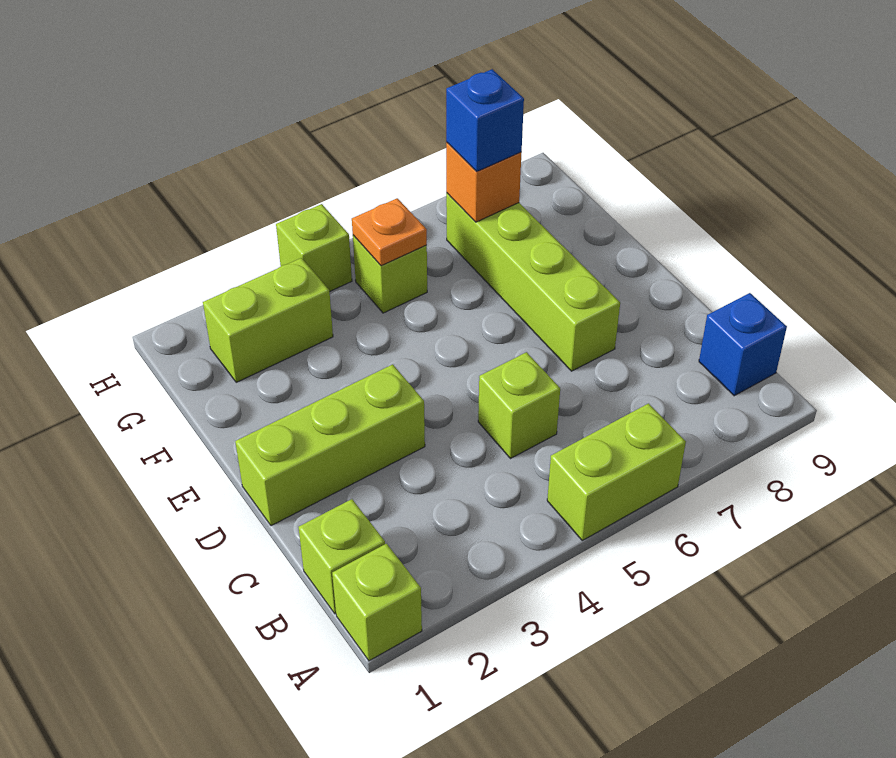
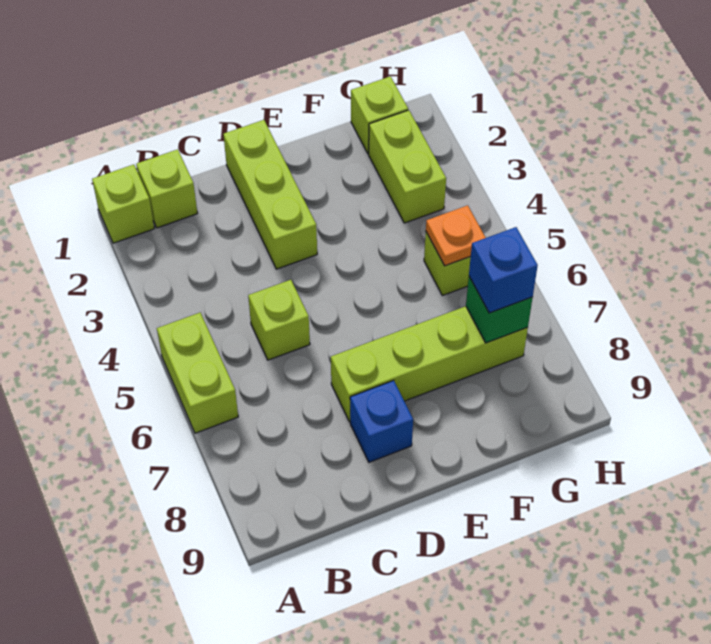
blue brick B9 level 1 -> blue brick D8 level 1
orange brick G7 level 2 -> green brick G7 level 2
lime brick H4 level 1 -> lime brick G1 level 1

